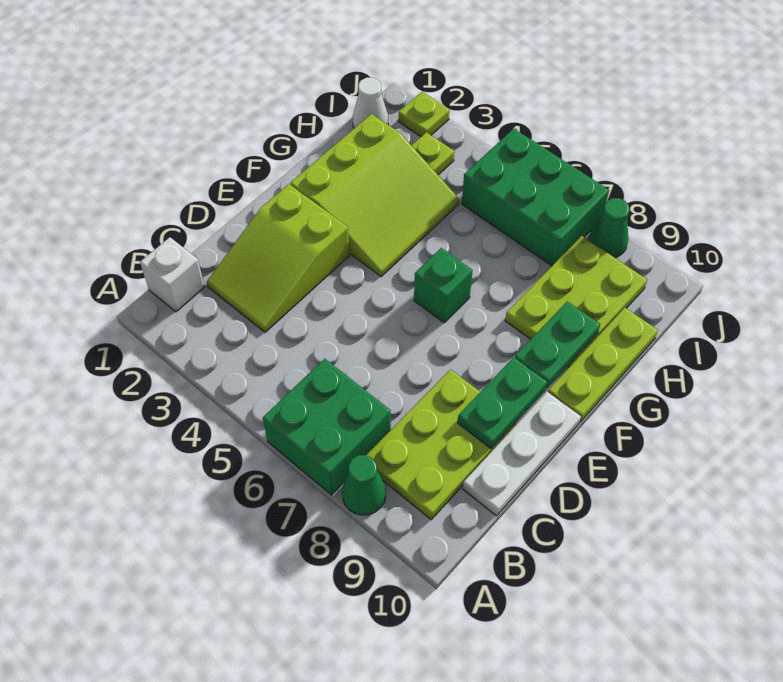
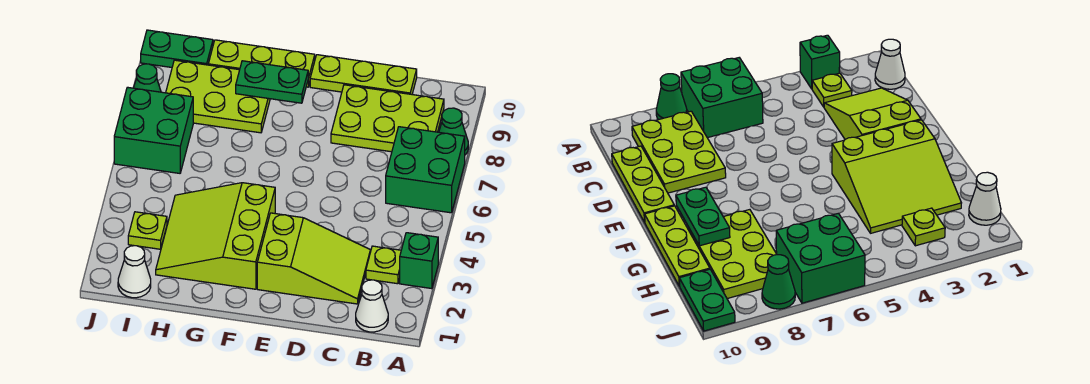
white brick B1 level 1 -> white cone B1 level 1
white plate C10:E10 level 1 -> lime plate C10:E10 level 1
green plate D9:E9 level 2 -> green plate I10:J10 level 1
lime slope F2:H4 level 1 top 2 -> lime slope F2:H4 level 1 top F
green brick F6 level 1 -> green brick A3 level 1
green brick I5:J7 level 1 -> green brick I6:J7 level 1
lime plate J2 level 1 -> lime plate B3 level 1

